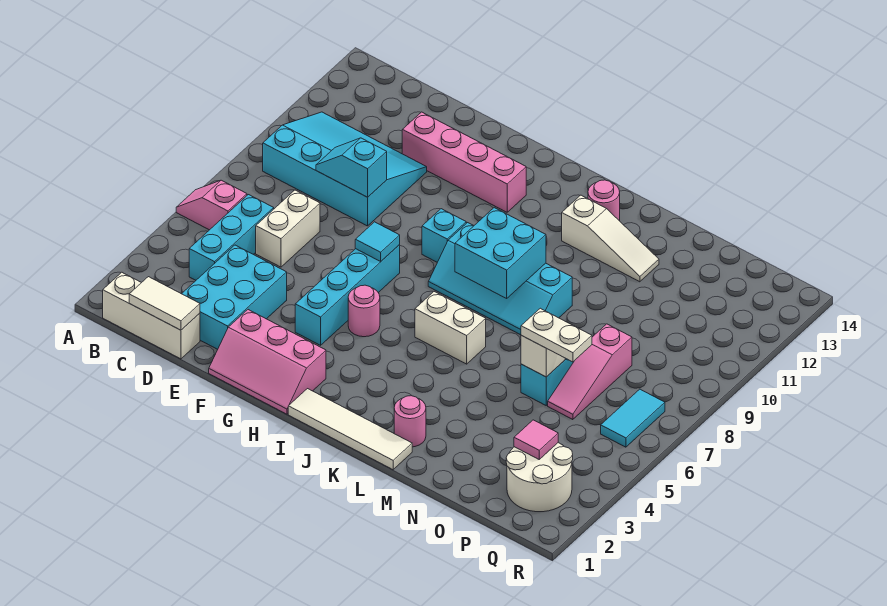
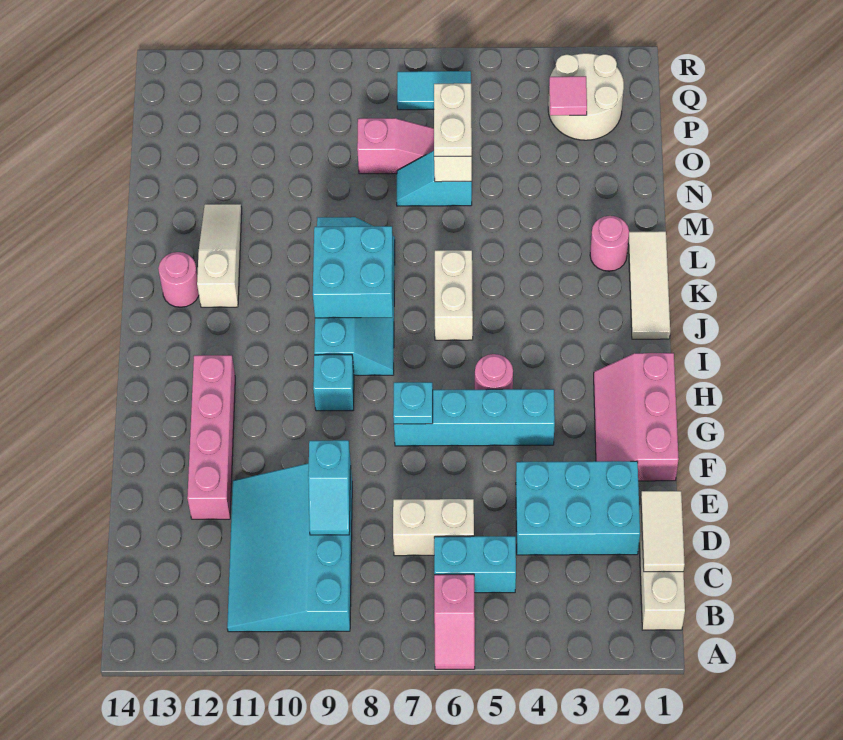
cyan brick C4:C6 level 1 -> cyan brick C5:C6 level 1
pink slope F1:H2 level 1 top 2 -> pink slope F1:H2 level 1 top 1
cyan tile G7 level 2 -> cyan plate G7 level 2
white tile I1:L1 level 1 -> white tile J1:L1 level 1

